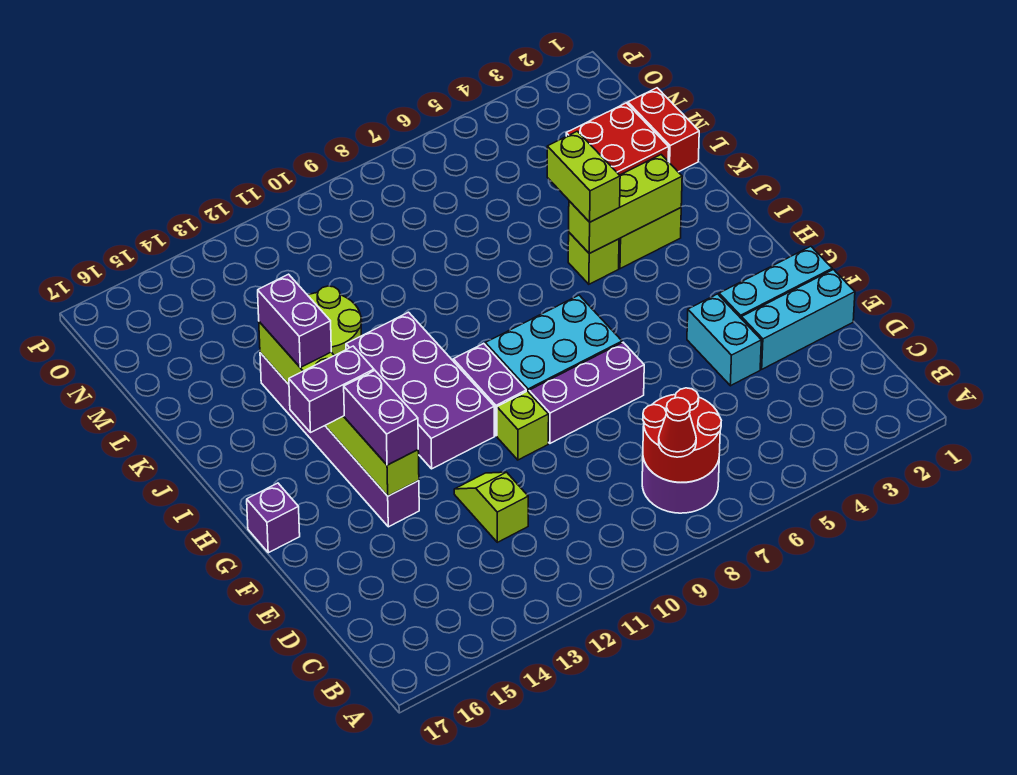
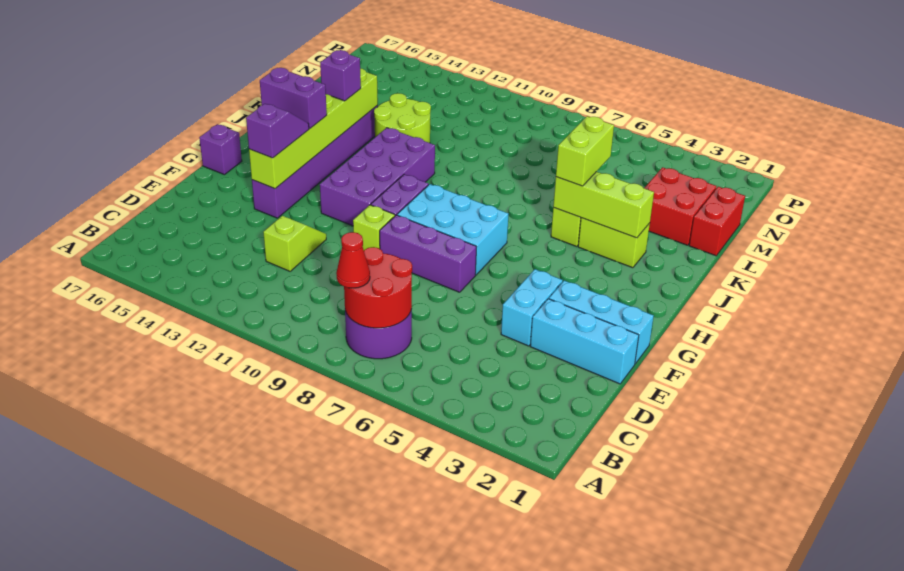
purple brick F14:G14 level 3 -> purple slope F14:G14 level 3 top F
purple brick J14:K14 level 3 -> purple brick J14 level 3

